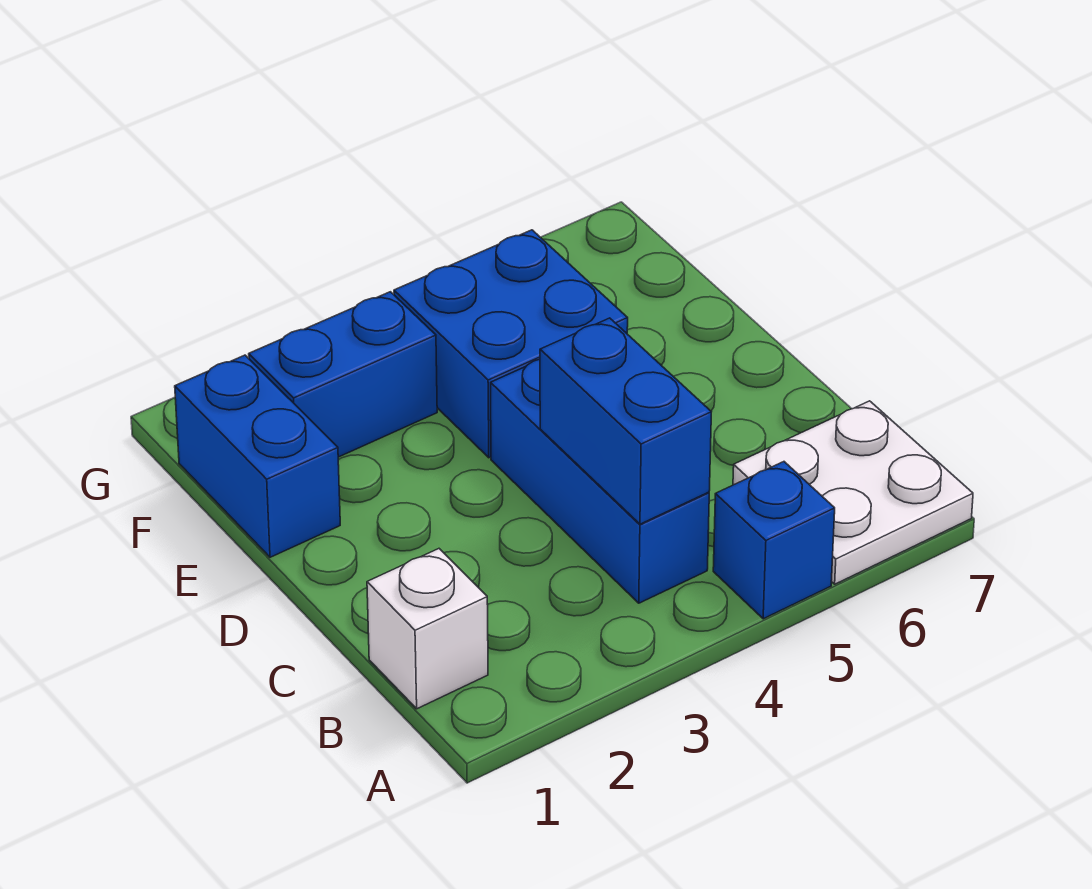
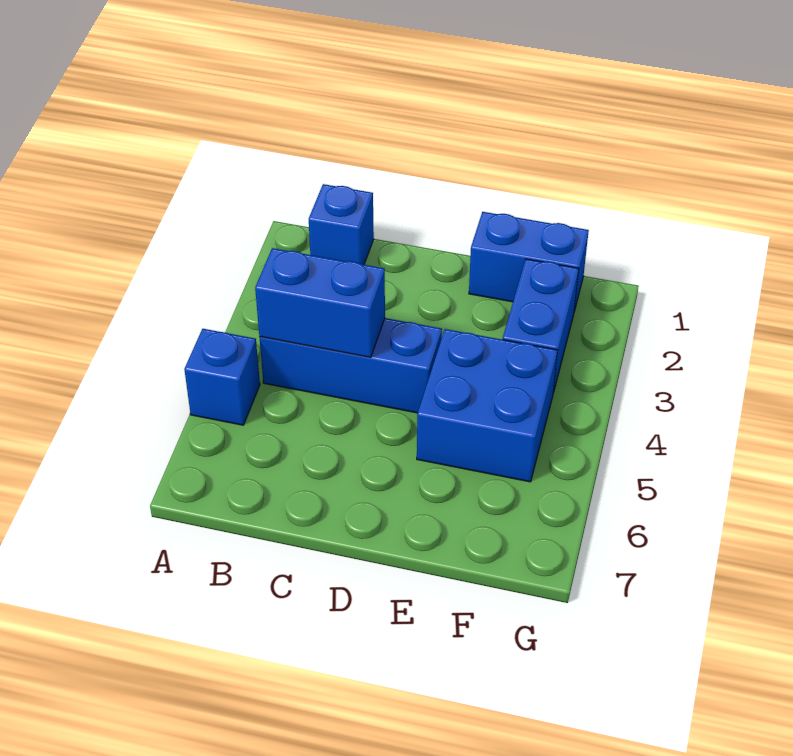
white plate A6:B7 level 1 -> none
white brick B1 level 1 -> blue brick B1 level 1

